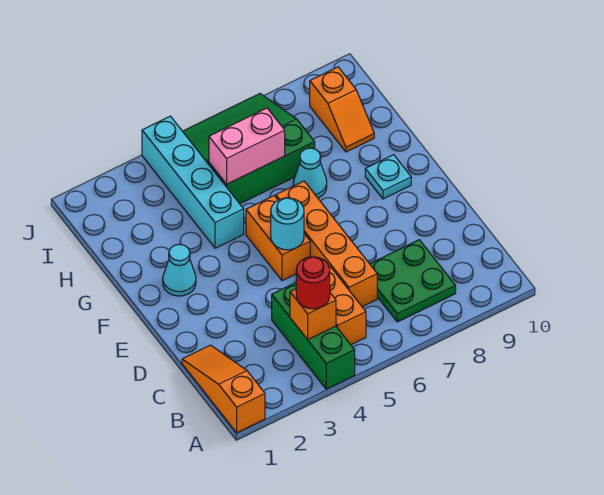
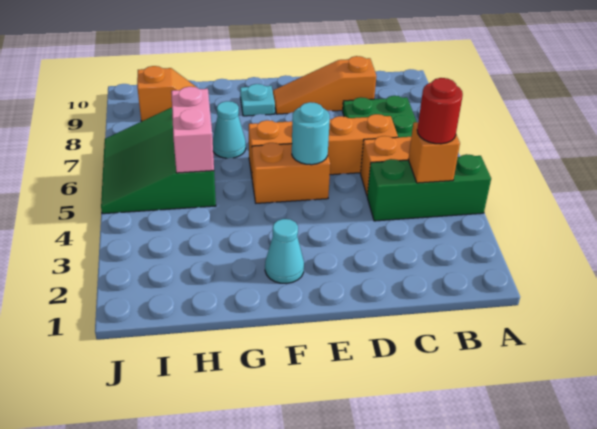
orange slope A1:C1 level 1 top A -> orange slope C9:E9 level 1 top C
cyan brick G4:J4 level 1 -> none

